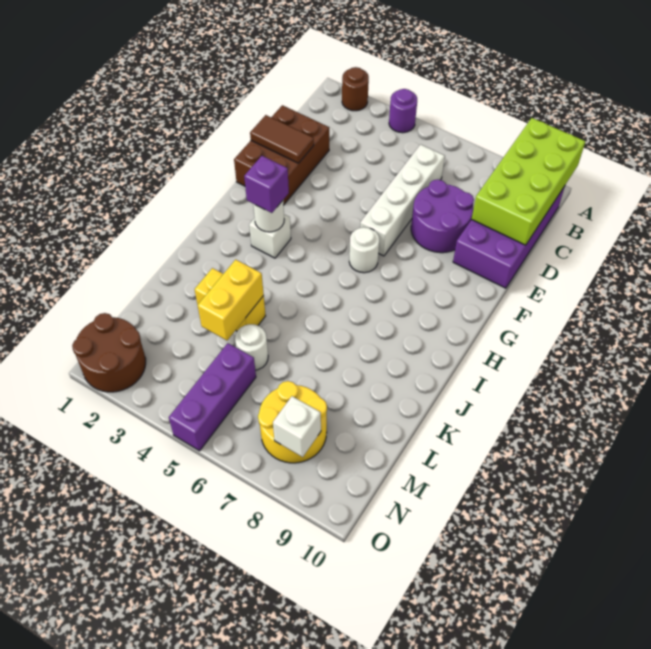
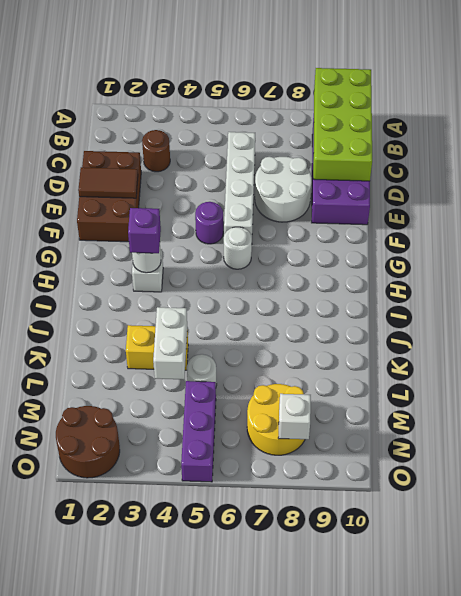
brown round brick A2 level 1 -> brown round brick C3 level 1
purple round brick A4 level 1 -> purple round brick F5 level 1
purple round brick D7:E8 level 1 -> white round brick D7:E8 level 1
yellow brick K4:L4 level 2 -> white brick K4:L4 level 2

